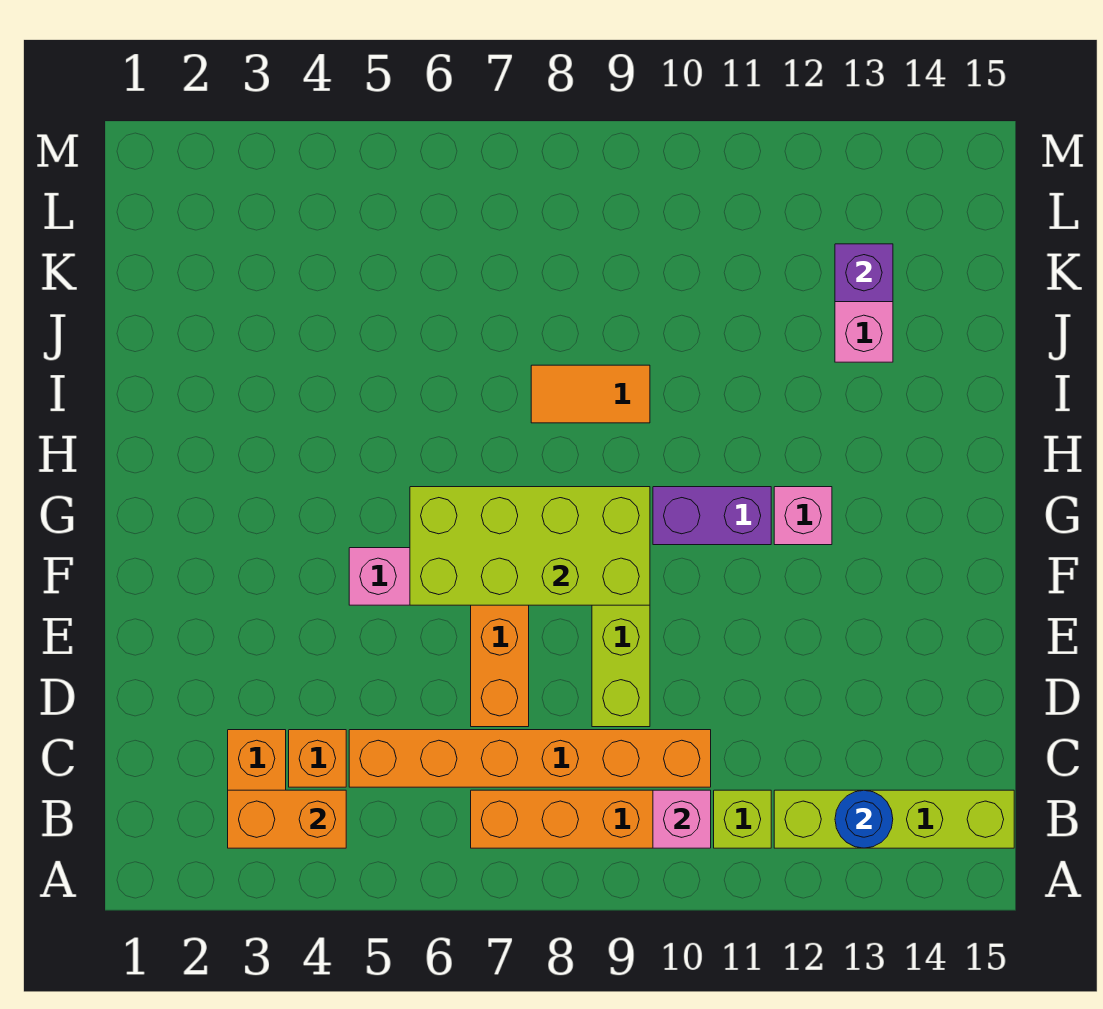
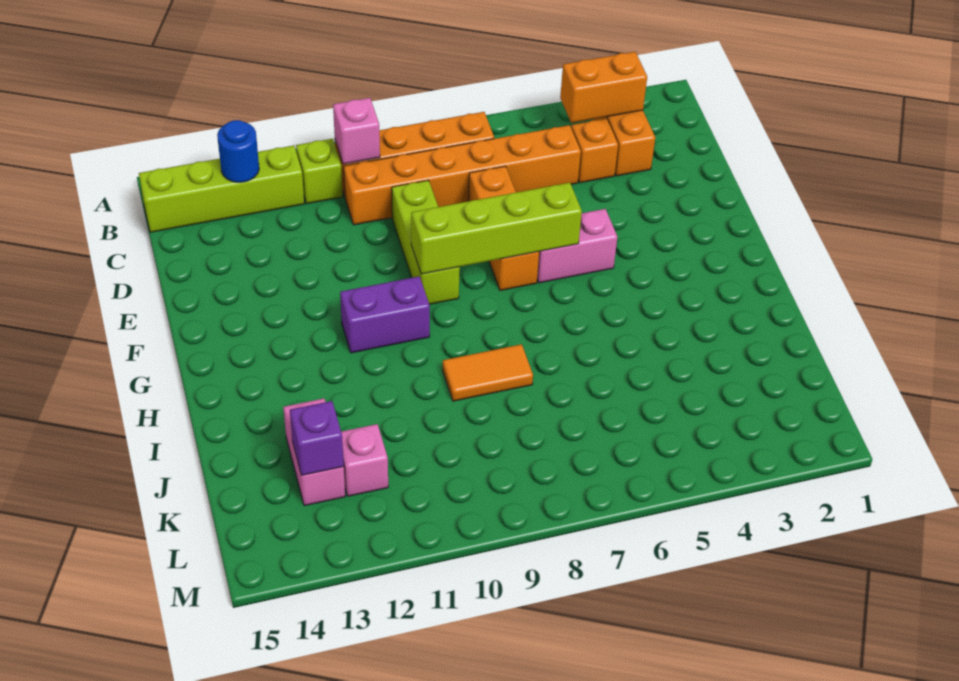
lime brick F6:G9 level 2 -> lime brick F6:F9 level 2
pink brick G12 level 1 -> pink brick K12 level 1

